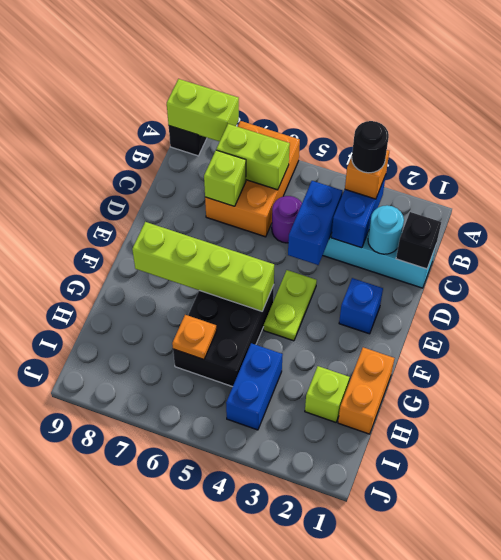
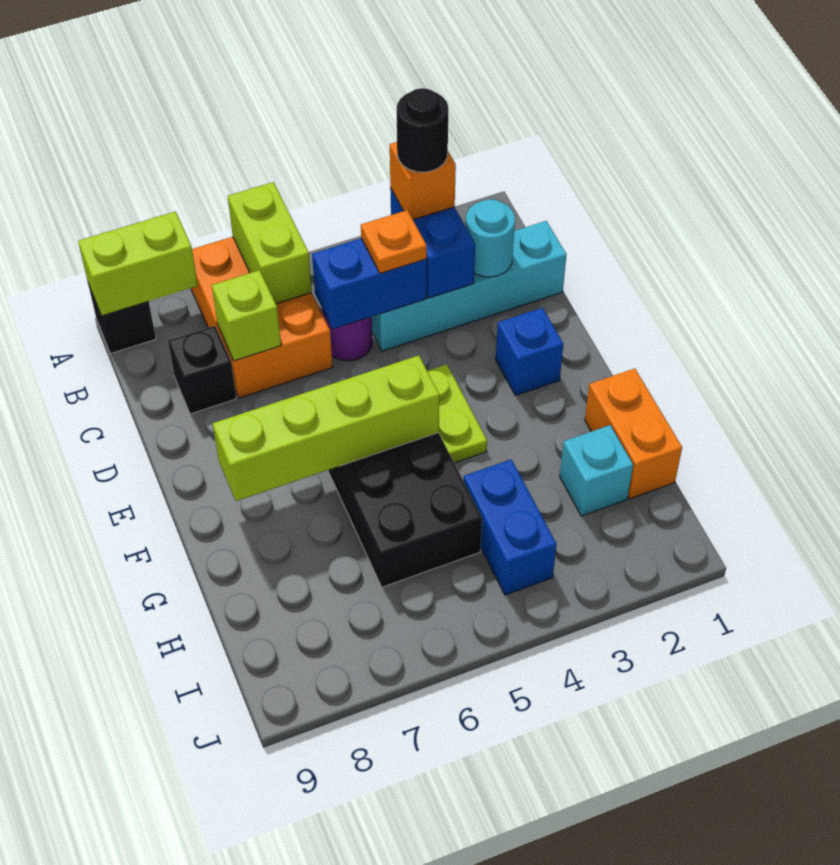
lime brick B6:B7 level 2 -> lime brick A6:B6 level 2
black brick C1 level 2 -> black brick C8 level 1
blue brick C4:D4 level 2 -> blue brick C4:C5 level 2
lime brick H2 level 1 -> cyan brick H2 level 1
orange plate H6 level 2 -> orange plate C4 level 3

